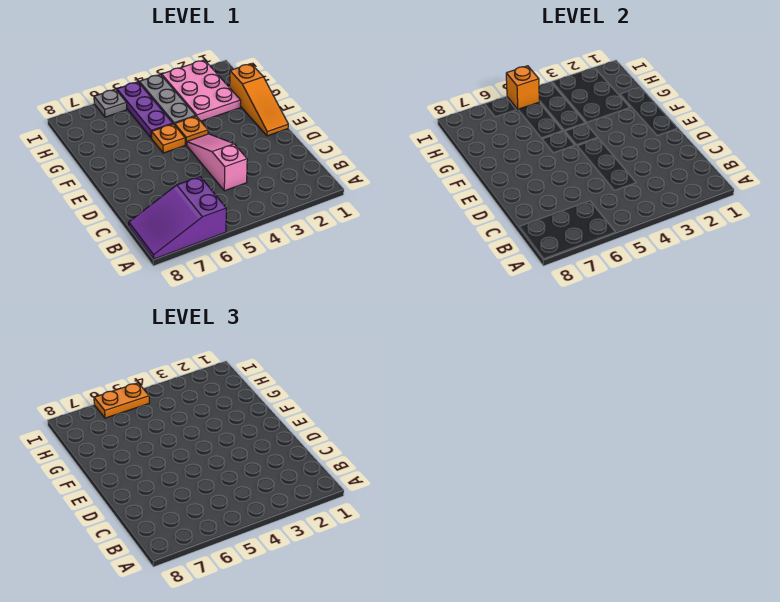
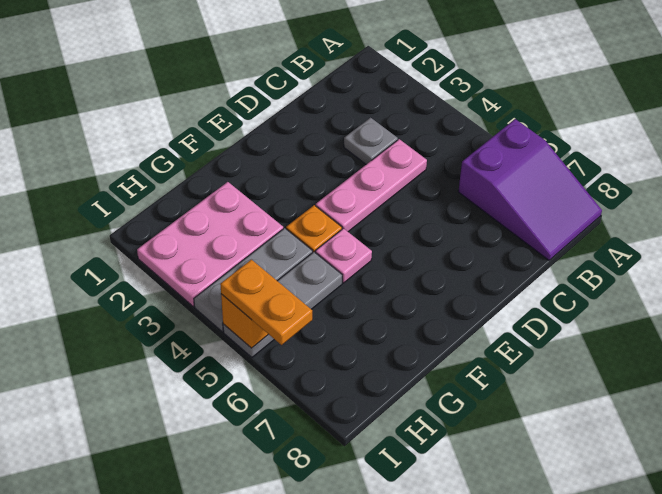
pink slope C4:E4 level 1 top C -> pink plate C4:E4 level 1
orange slope E1:G1 level 1 top G -> none
orange plate F5 level 1 -> pink plate F5 level 1
purple plate G5:I5 level 1 -> grey plate G5:I5 level 1
grey plate I6 level 1 -> grey plate C3 level 1

